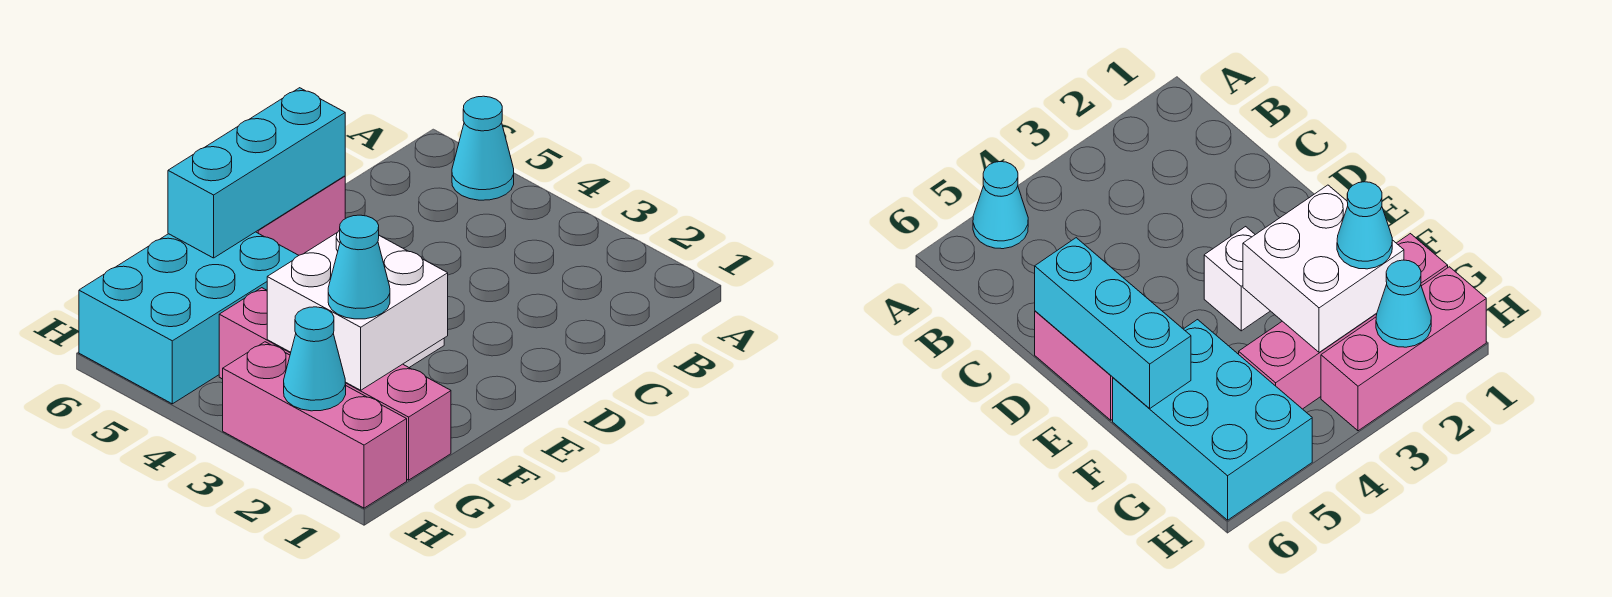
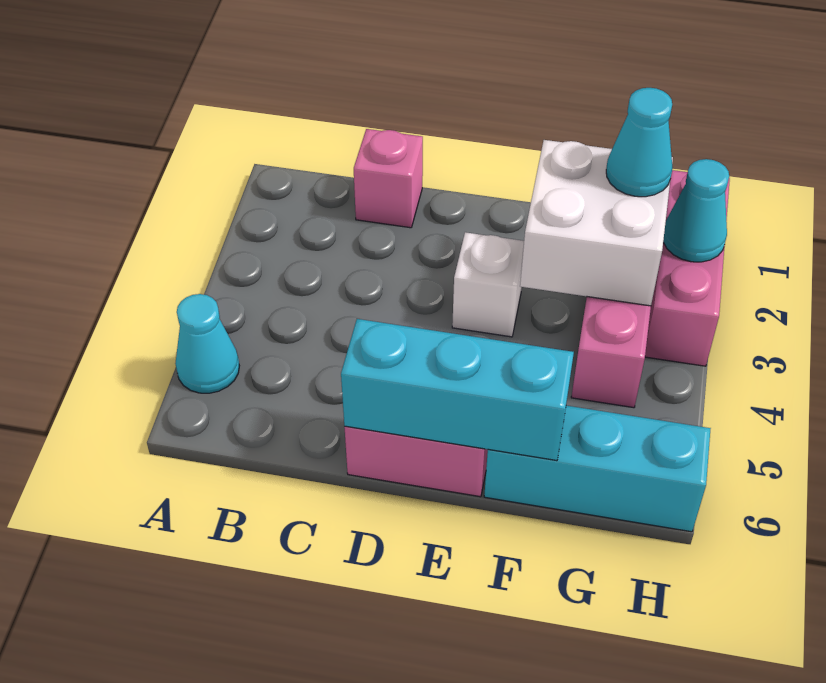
none -> pink brick C1 level 1
cyan brick F5:H6 level 1 -> cyan brick F6:H6 level 1

